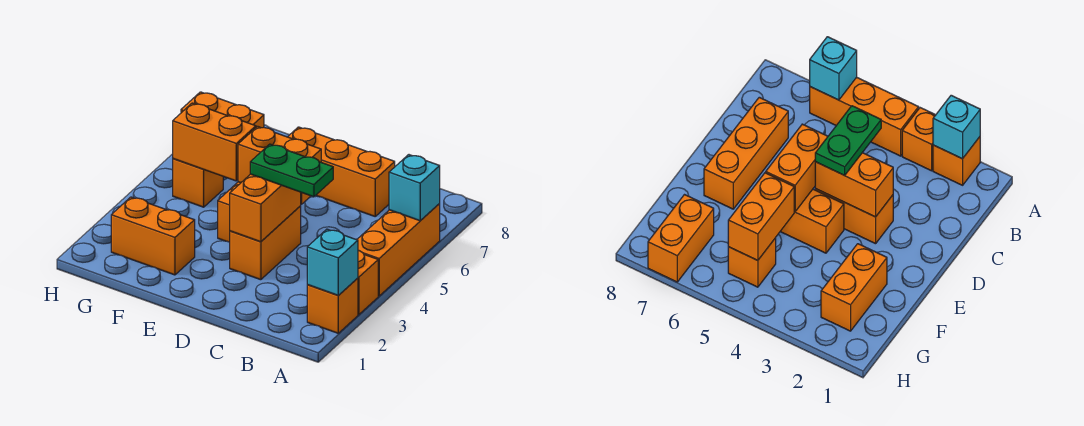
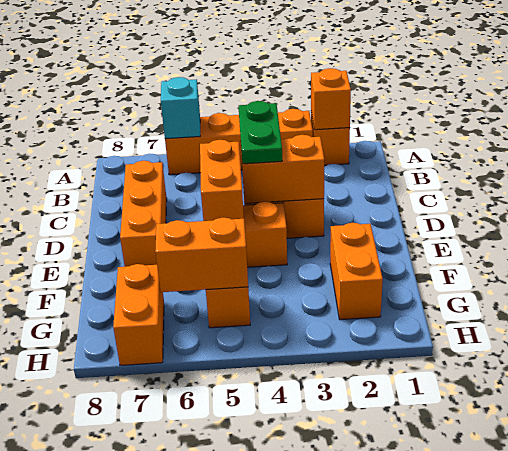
cyan brick A2 level 2 -> orange brick A2 level 2
orange brick F5:G5 level 2 -> orange brick G5:G6 level 2

